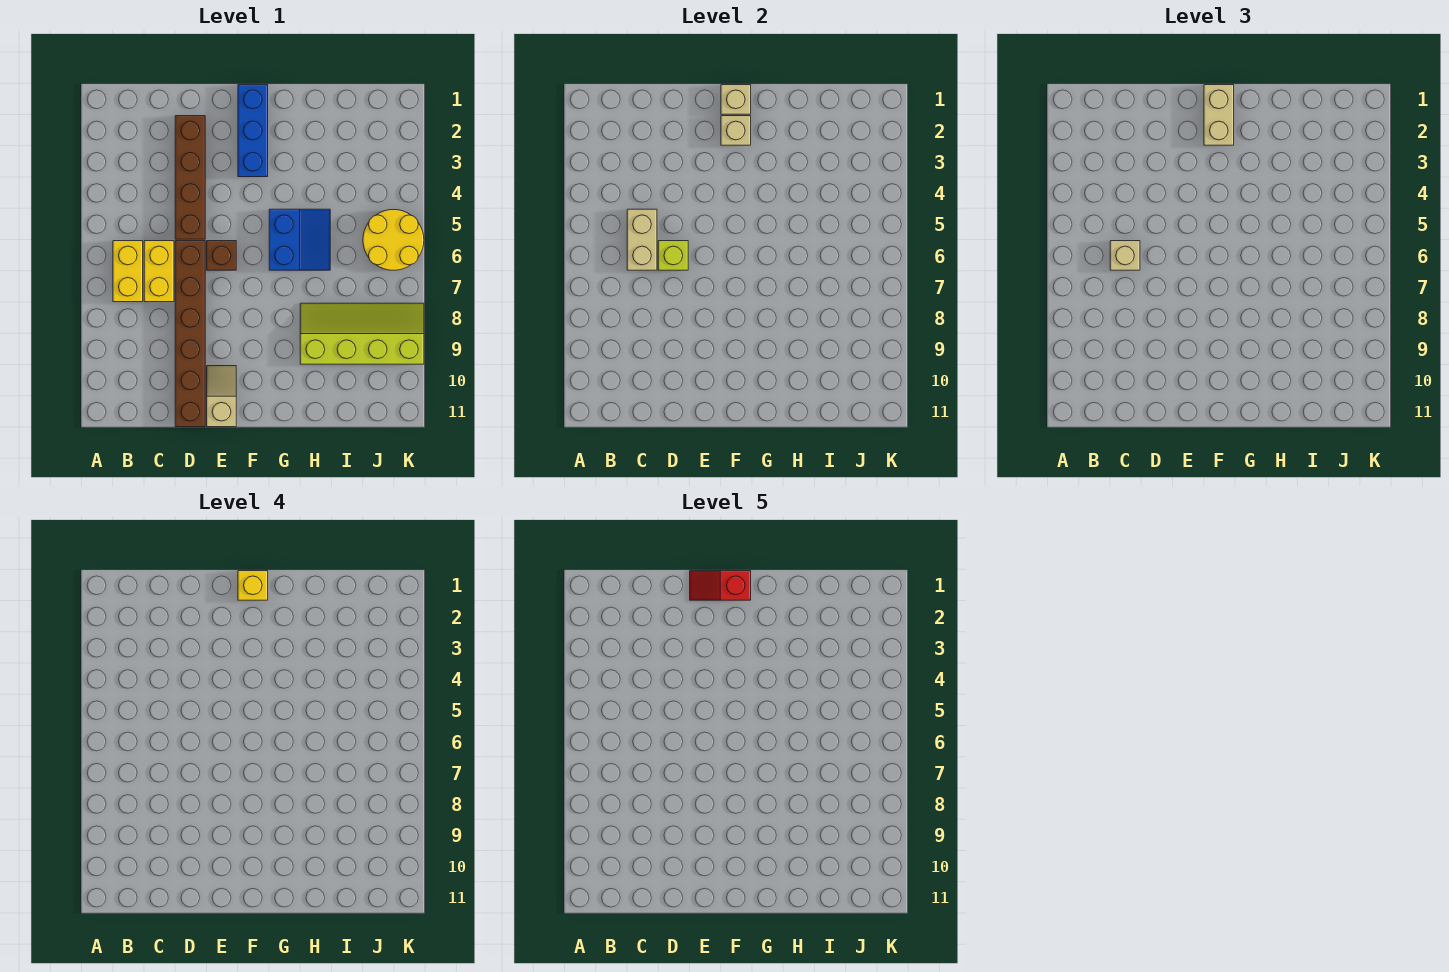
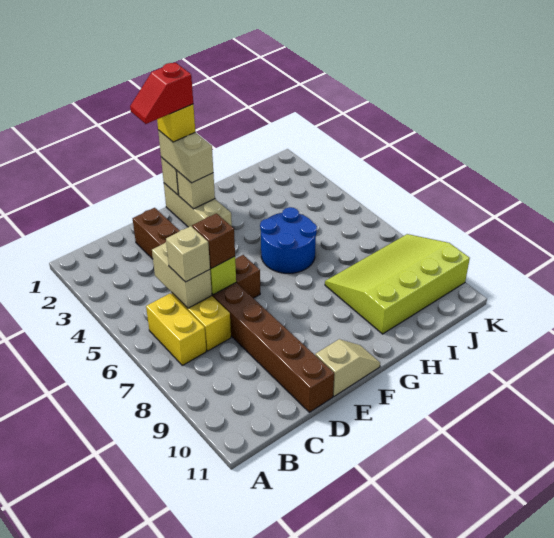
none -> brown brick D6 level 3
tan slope E10:E11 level 1 top 11 -> tan slope E11:F11 level 1 top E
blue brick F1:F3 level 1 -> tan brick F1:F3 level 1
blue slope G5:H6 level 1 top G -> blue round brick G5:H6 level 1
lime slope H8:K9 level 1 top 9 -> lime slope H8:K10 level 1 top 10
yellow round brick J5:K6 level 1 -> none

